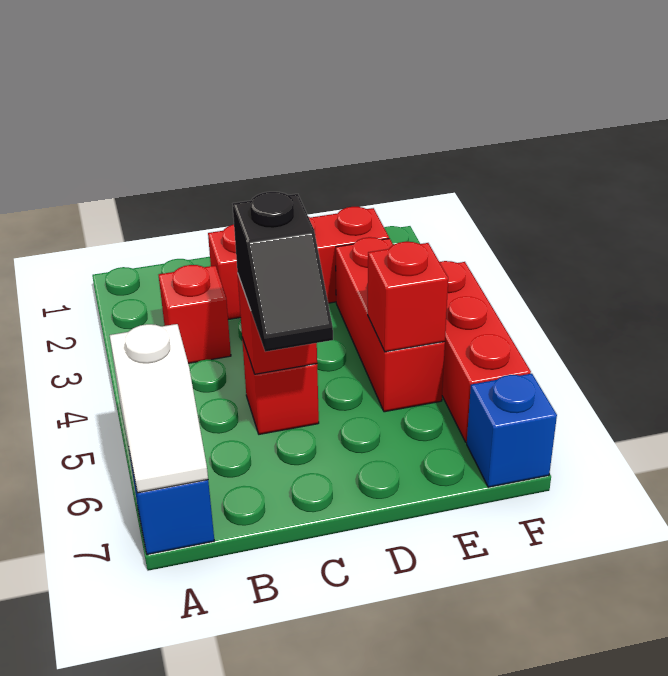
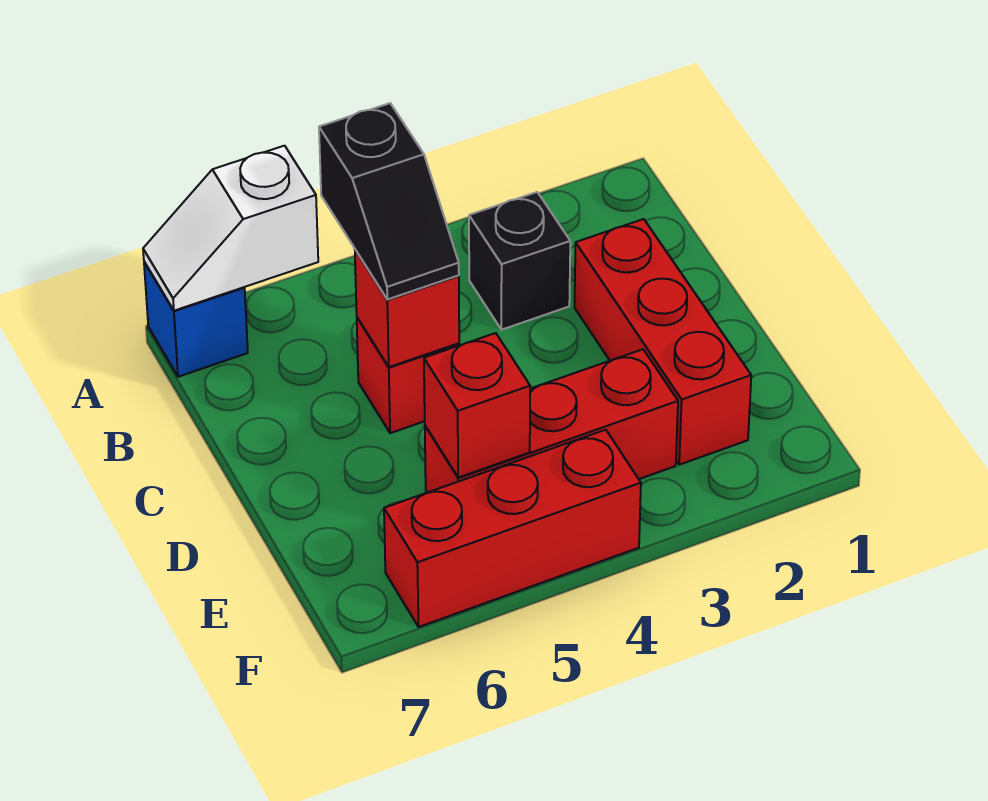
red brick B3 level 1 -> black brick B3 level 1
black slope C5:C6 level 3 top 5 -> black slope B5:C5 level 3 top B
blue brick F7 level 1 -> none

